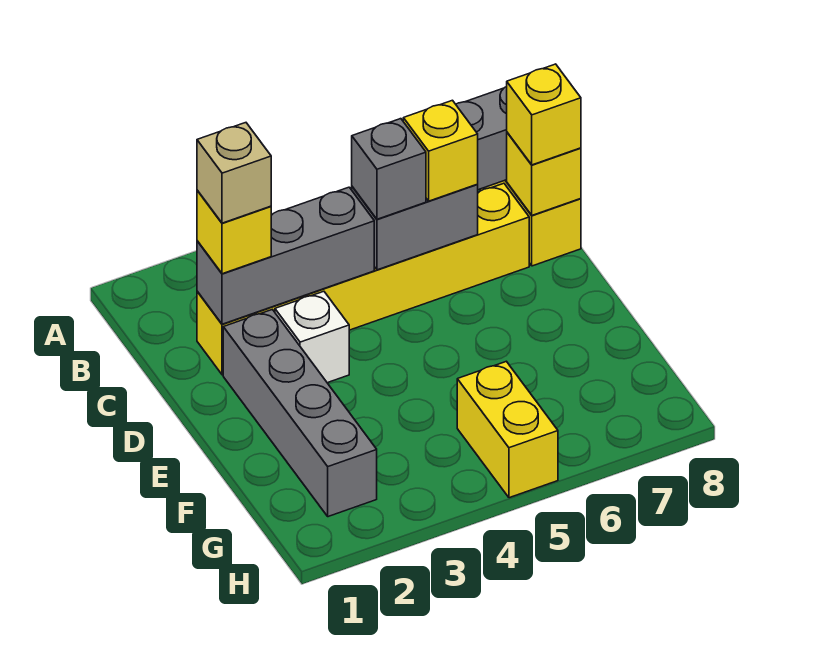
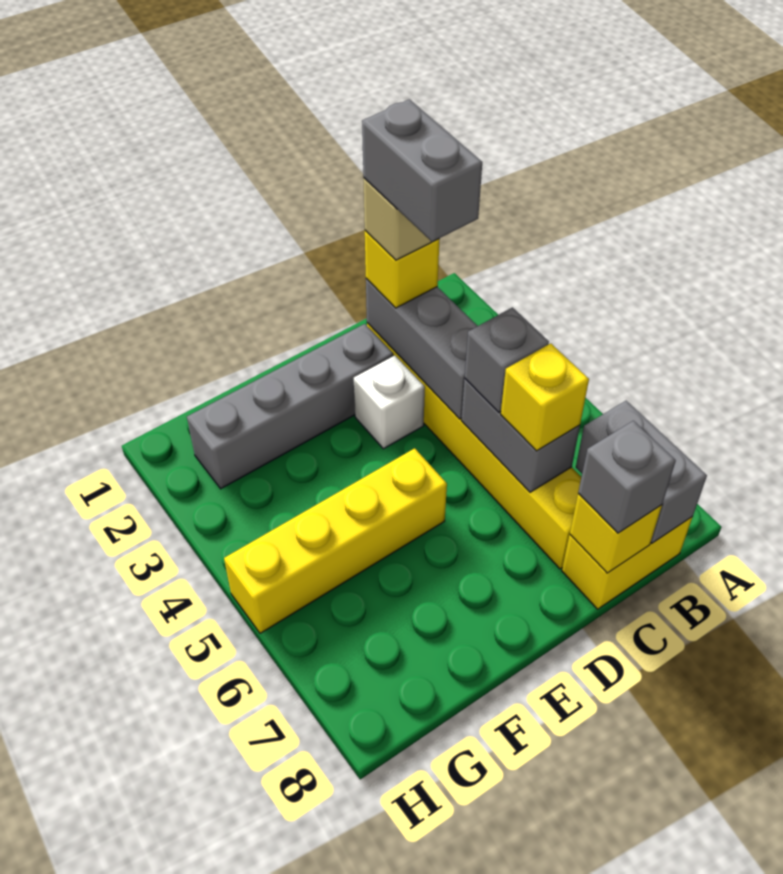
none -> grey brick C2:C3 level 5
yellow brick C8 level 3 -> grey brick C8 level 3
yellow brick G5:H5 level 1 -> yellow brick E5:H5 level 1

